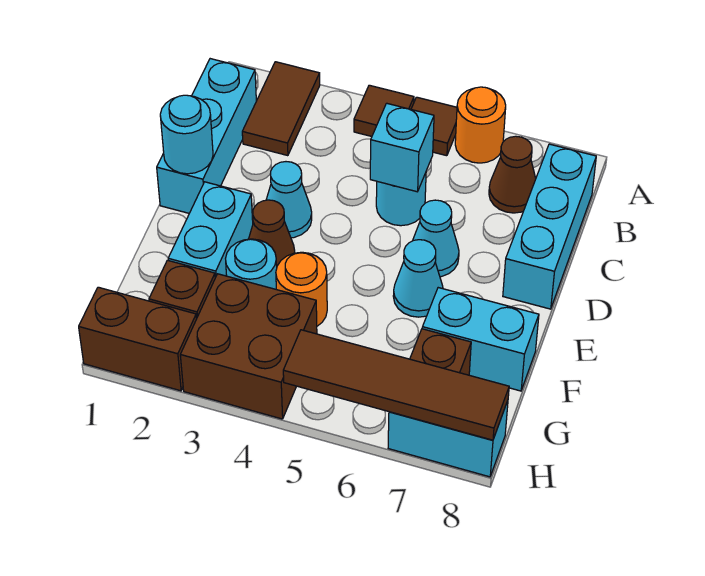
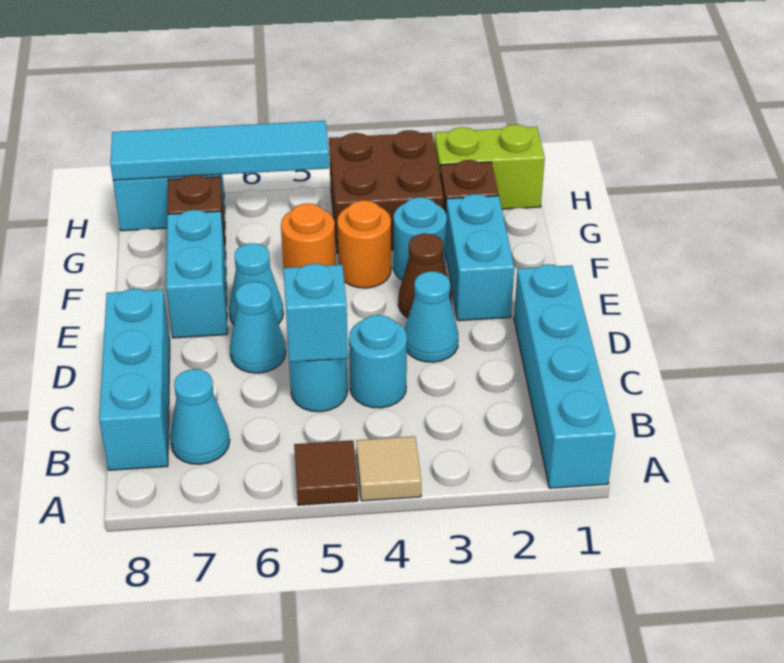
brown tile A2:B2 level 1 -> none
brown tile A4 level 1 -> tan tile A4 level 1
orange round brick A6 level 1 -> orange round brick F5 level 1
cyan brick B1:D1 level 1 -> cyan brick A1:D1 level 1
brown cone B7 level 1 -> cyan cone B7 level 1
cyan round brick D1 level 2 -> cyan round brick C4 level 1
cyan brick F7:F8 level 1 -> cyan brick E7:F7 level 1
brown brick H1:H2 level 1 -> lime brick H1:H2 level 1
brown tile H5:H8 level 2 -> cyan tile H5:H8 level 2

